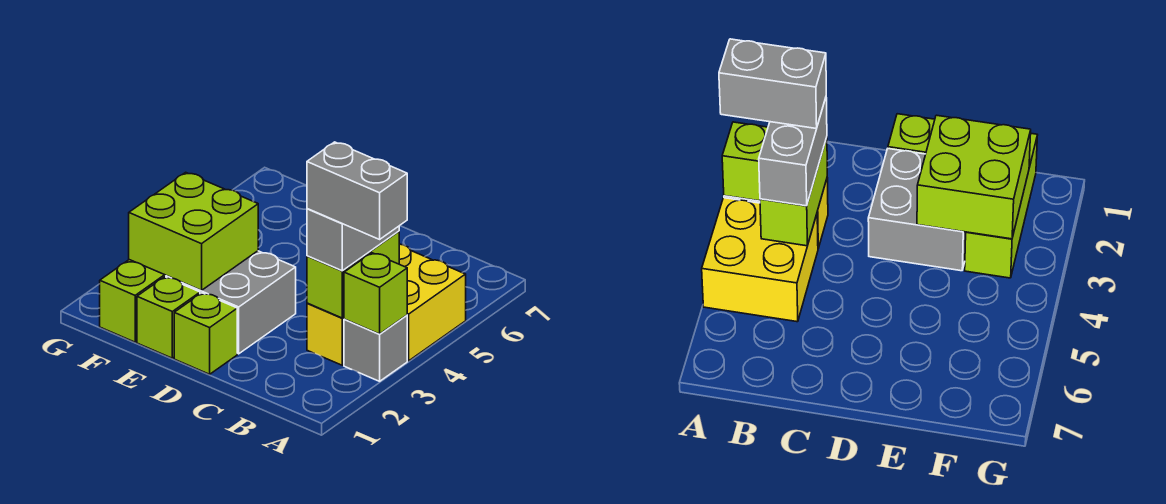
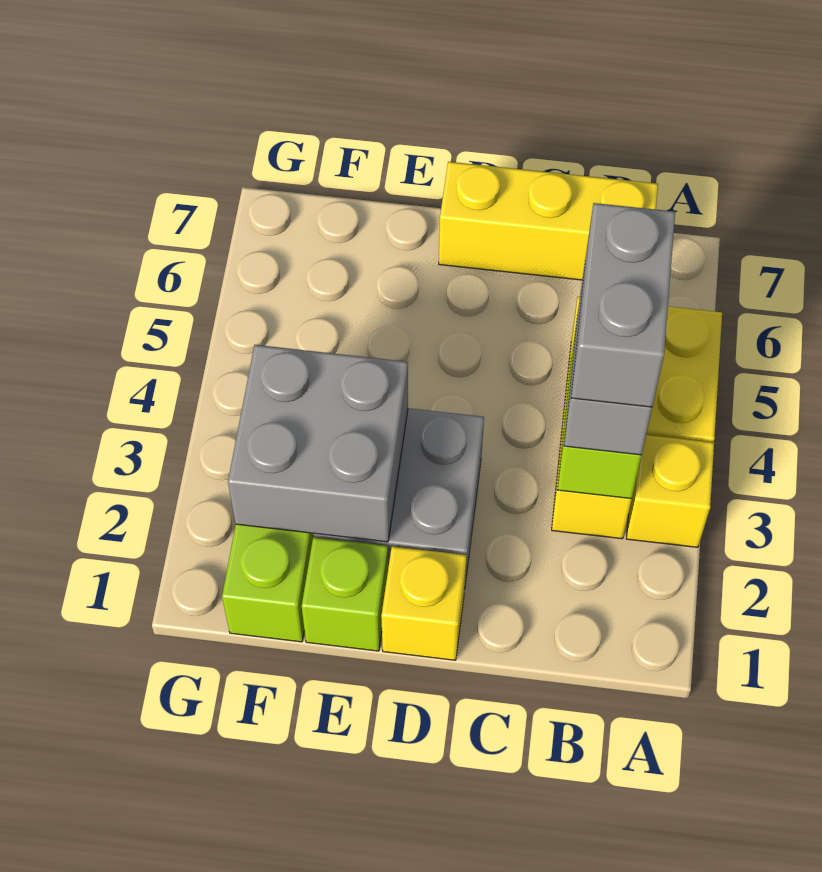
grey brick A3 level 1 -> yellow brick A3 level 1
lime brick A3 level 2 -> none
grey brick A3:B3 level 4 -> grey brick B3:B4 level 4
none -> yellow brick B7:D7 level 1
lime brick D1 level 1 -> yellow brick D1 level 1
lime brick E2:F3 level 2 -> grey brick E2:F3 level 2

